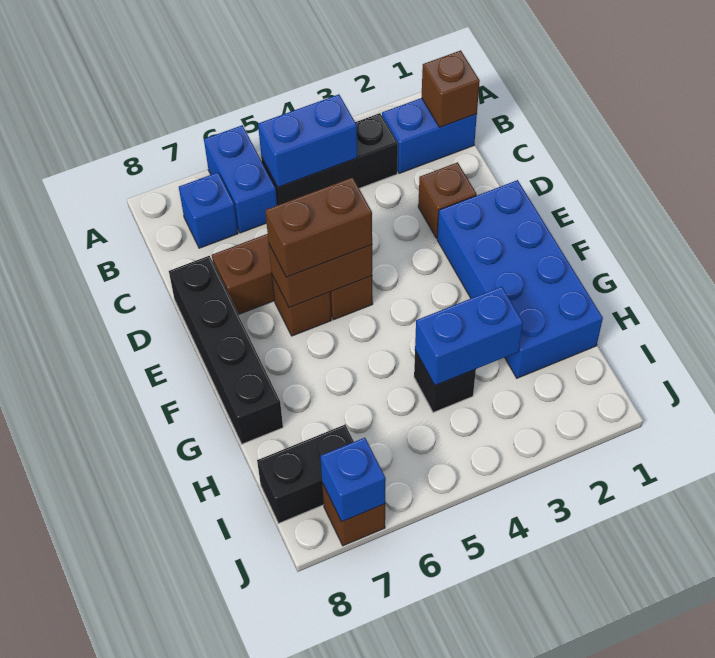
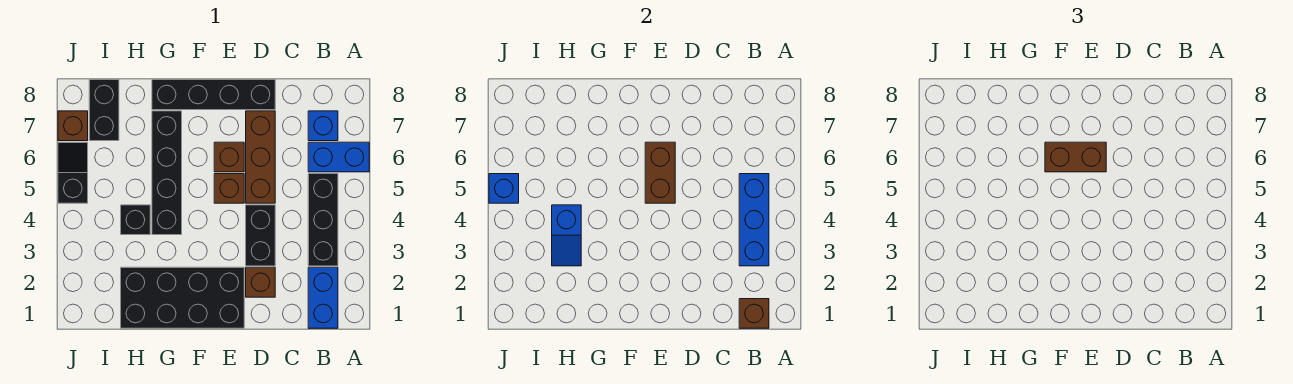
blue brick B4:B5 level 2 -> blue brick B3:B5 level 2
none -> black brick D3:D4 level 1
blue brick E1:H2 level 1 -> black brick E1:H2 level 1
brown brick E5:E6 level 3 -> brown brick E6:F6 level 3
none -> black brick G4:G7 level 1
blue brick H3:H4 level 2 -> blue slope H3:H4 level 2 top 4
none -> black slope J5:J6 level 1 top 5
blue brick J7 level 2 -> blue brick J5 level 2

